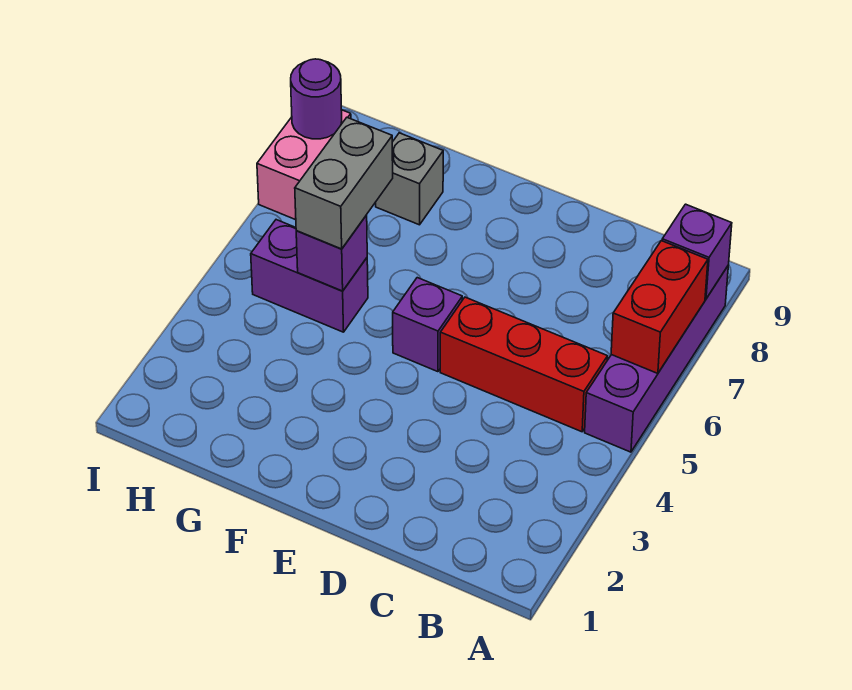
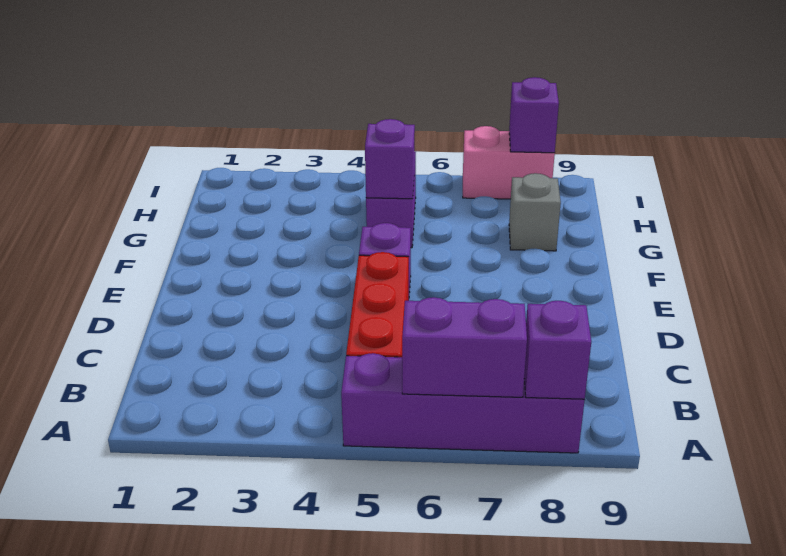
red brick A6:A7 level 2 -> purple brick A6:A7 level 2
grey brick G5:G6 level 3 -> none
purple round brick I8 level 2 -> purple brick I8 level 2

